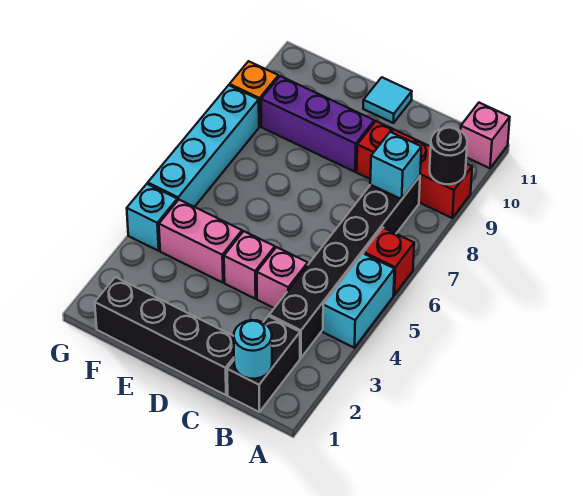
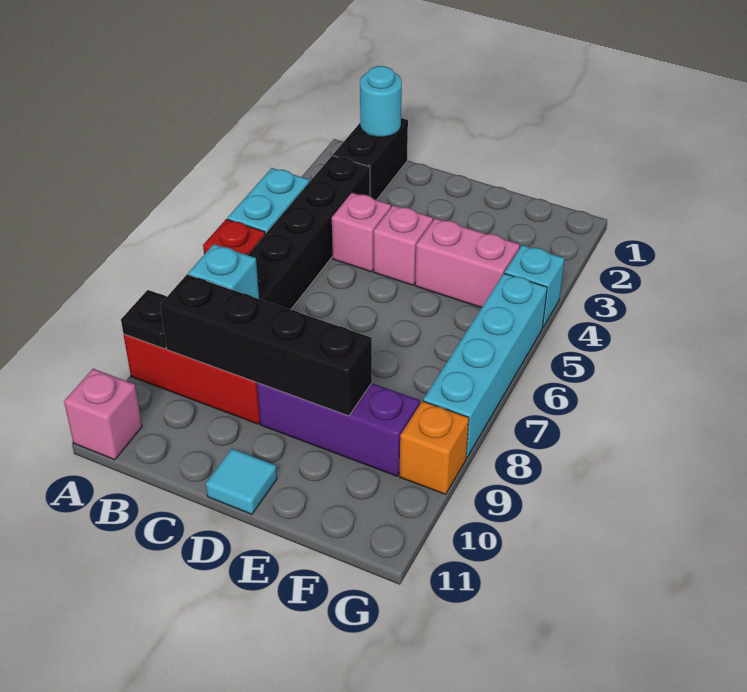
black round brick A9 level 2 -> black plate A9 level 2
black brick C1:F1 level 1 -> black brick B9:E9 level 2

